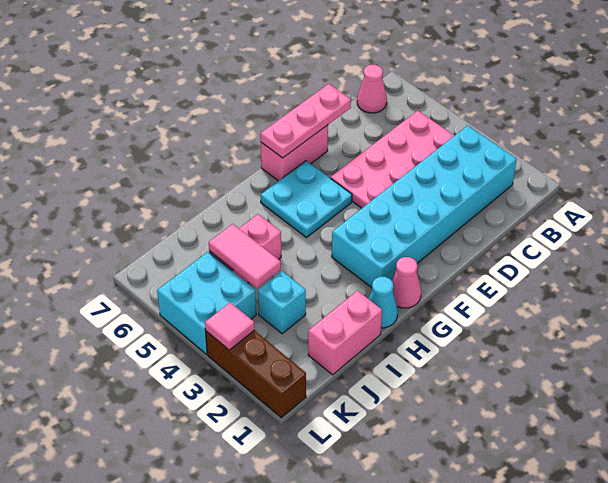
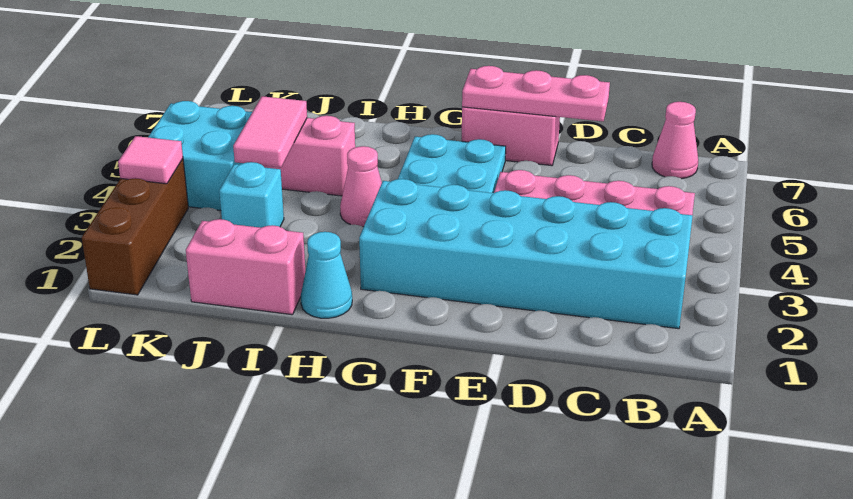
pink cone G1 level 1 -> pink cone H4 level 1

